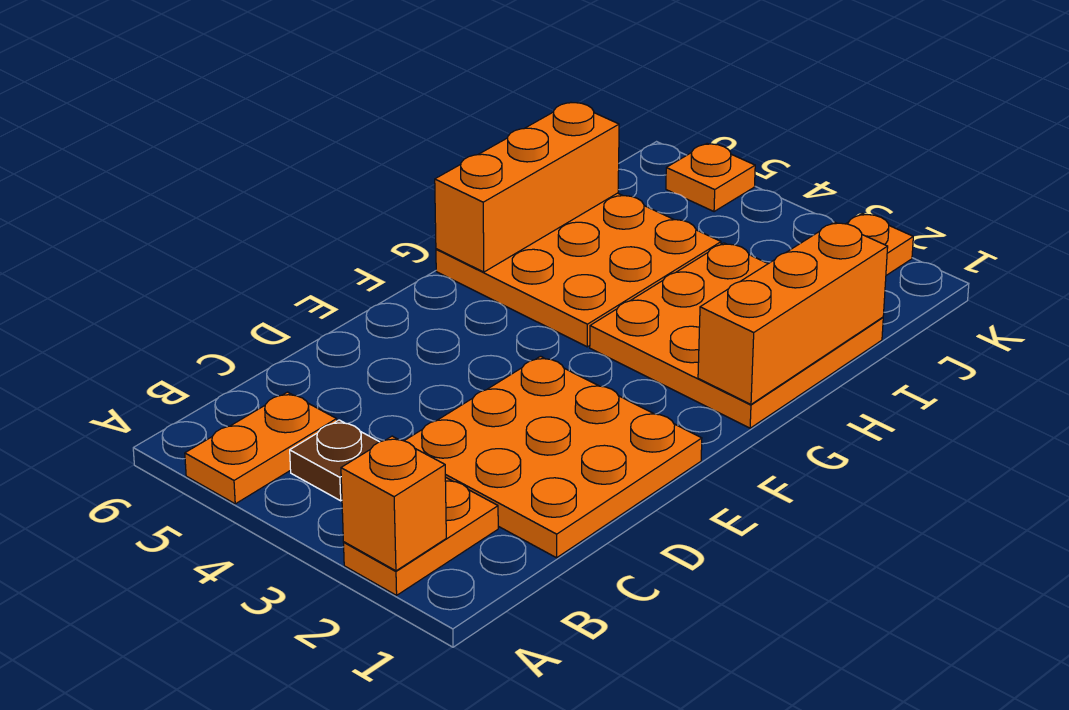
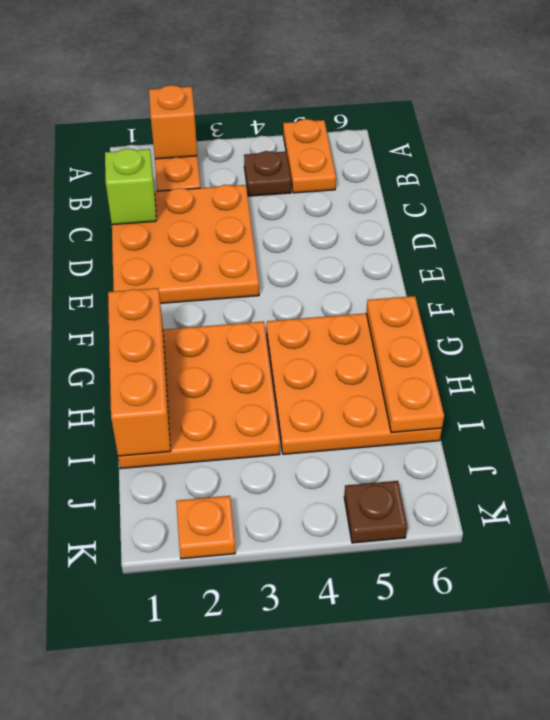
none -> lime brick C1 level 2
orange brick G6:I6 level 2 -> orange plate G6:I6 level 2
orange plate K5 level 1 -> brown plate K5 level 1

